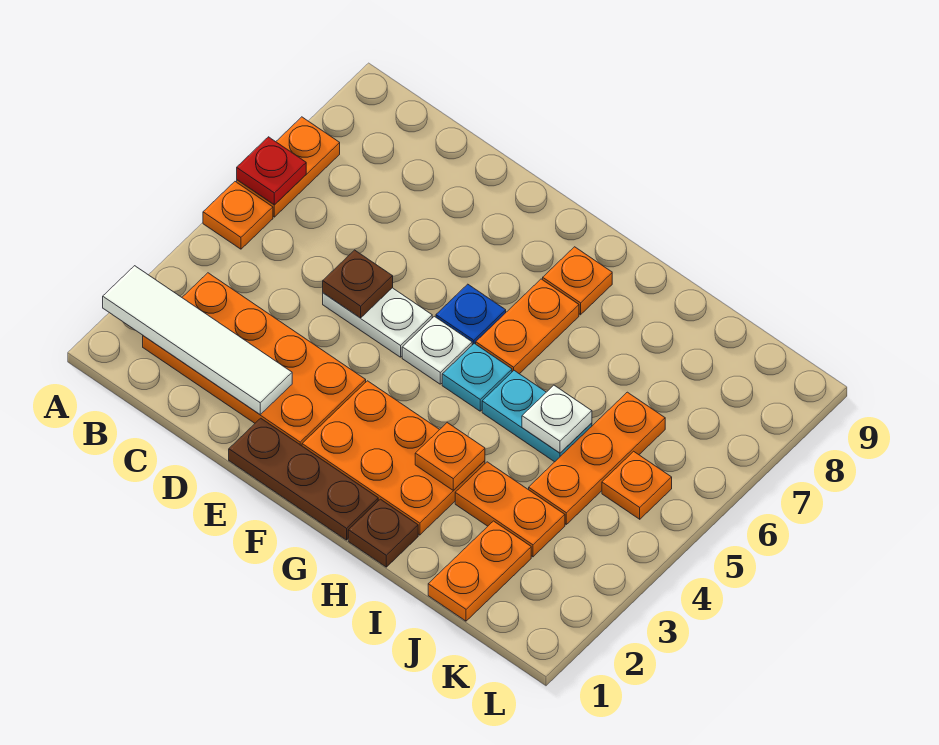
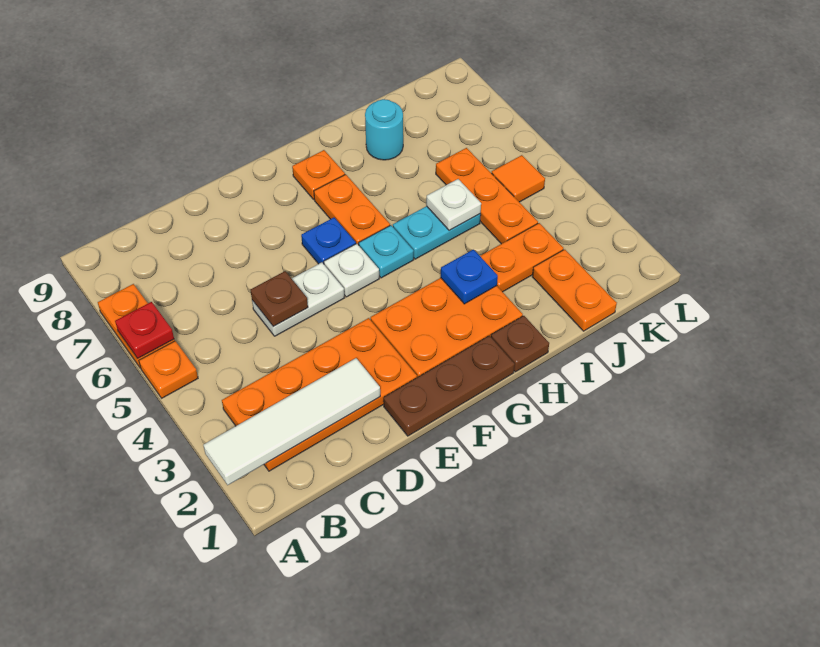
orange plate H3 level 2 -> blue plate H3 level 2
none -> cyan round brick I8 level 1
orange plate K5 level 1 -> orange tile K5 level 1

